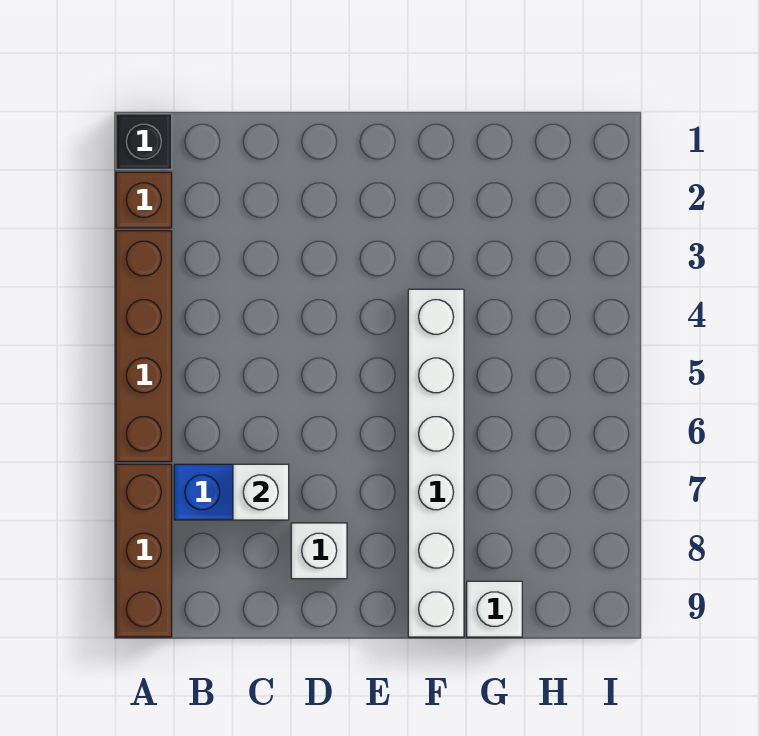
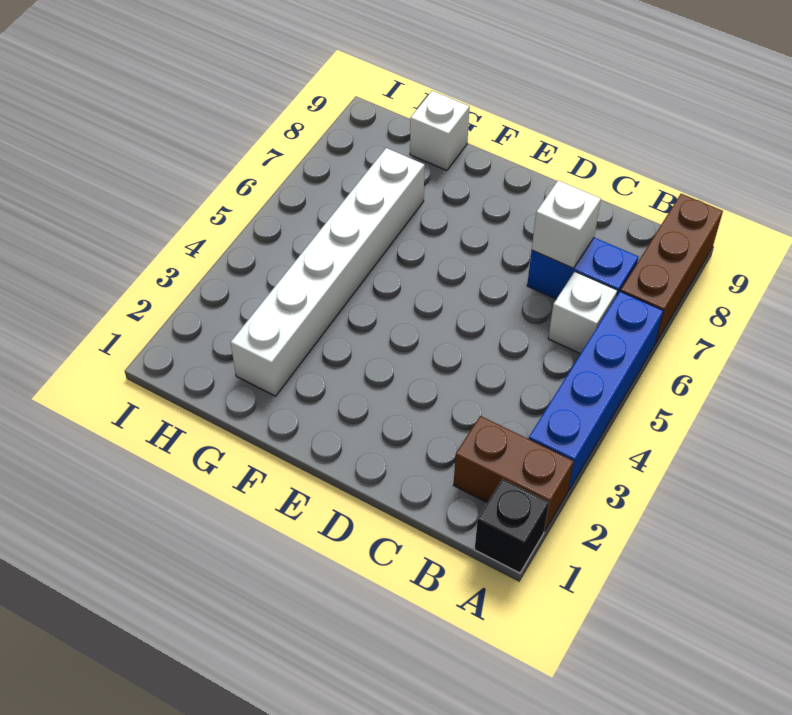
brown brick A2 level 1 -> brown brick A2:B2 level 1
brown brick A3:A6 level 1 -> blue brick A3:A6 level 1
white brick D8 level 1 -> white brick B6 level 1
white brick F4:F9 level 1 -> white brick G2:G7 level 1

